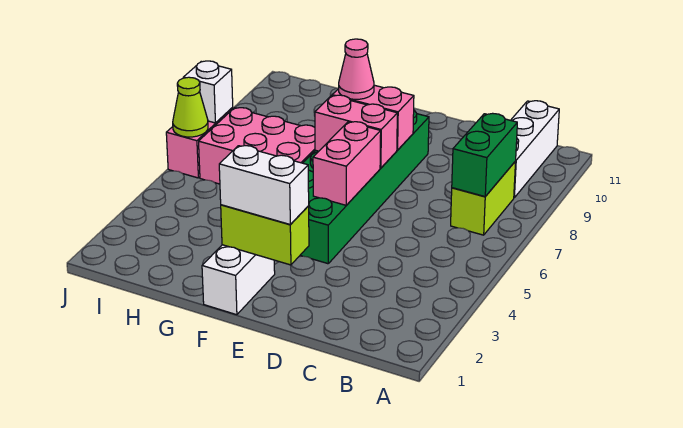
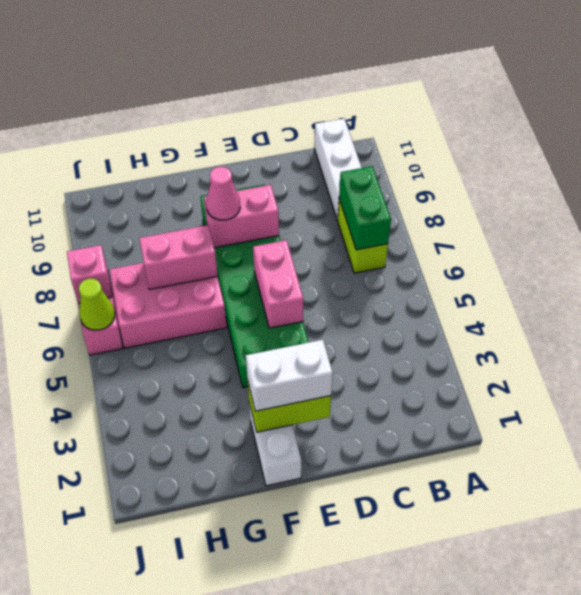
pink brick E7:F7 level 2 -> pink brick G7:H7 level 2
white brick J7 level 2 -> pink brick J7 level 2

